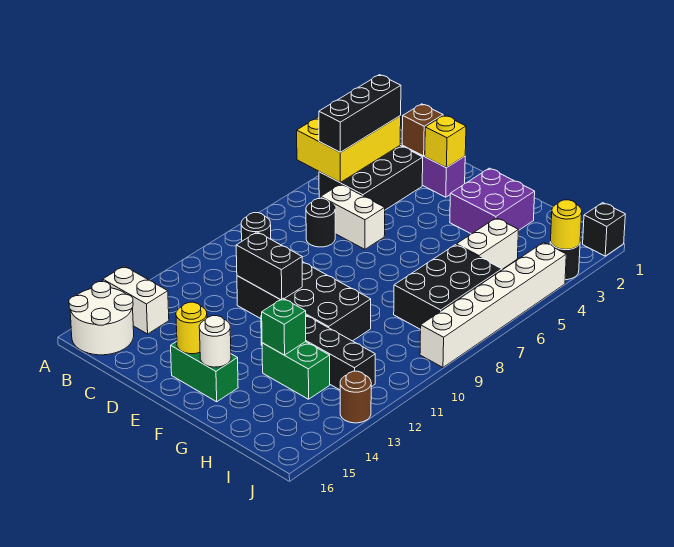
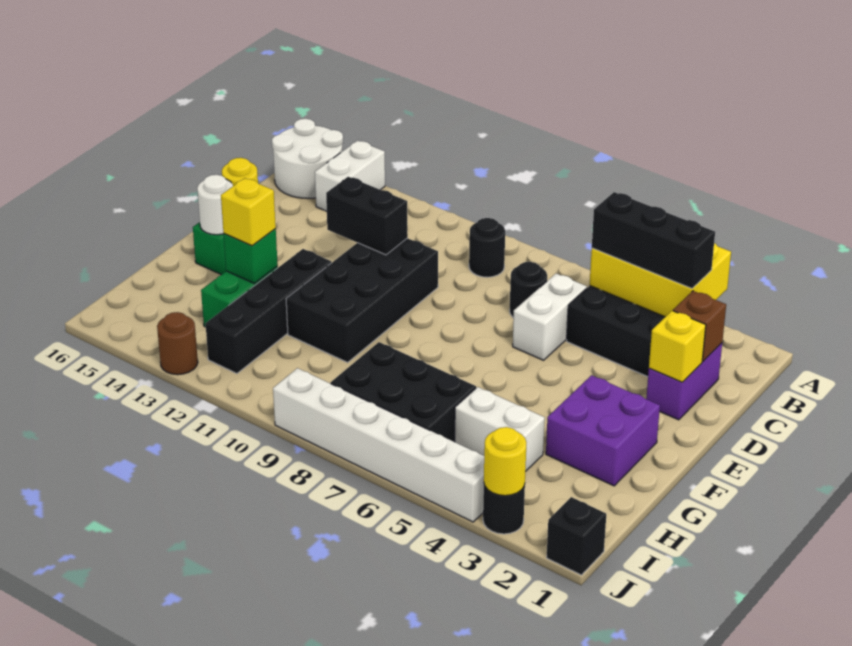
black brick D11:E11 level 2 -> black brick D11:D12 level 2
none -> yellow brick G13 level 3

